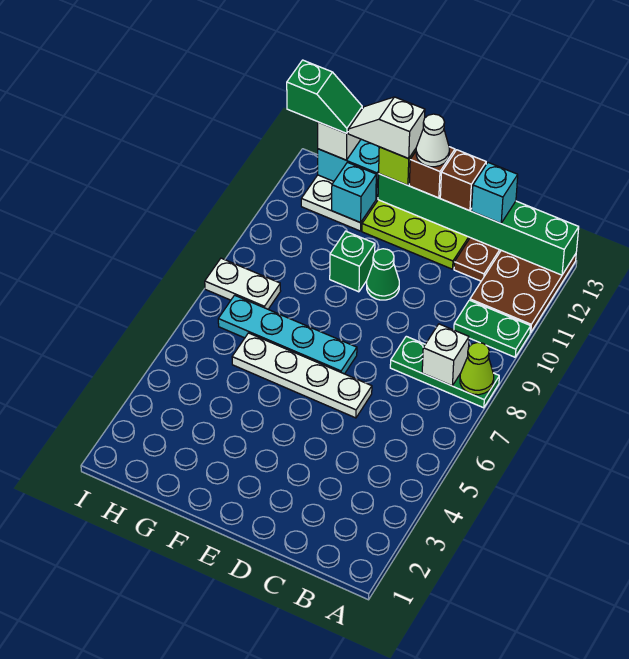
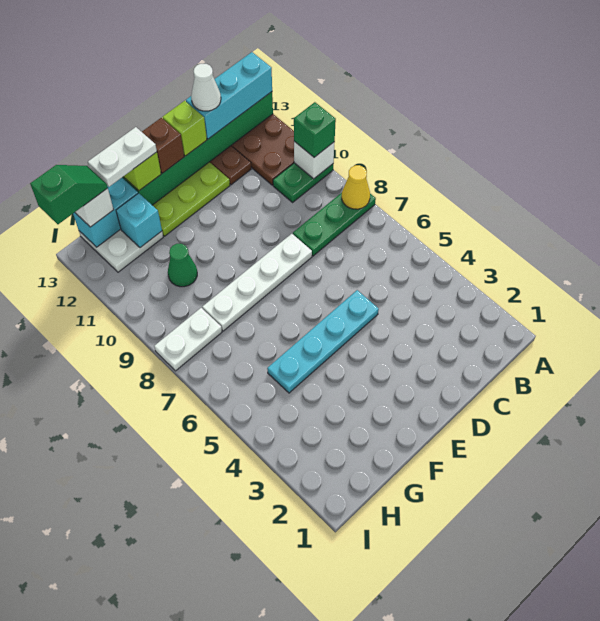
lime cone A8 level 2 -> yellow cone A8 level 2
white brick B8 level 2 -> white brick A10 level 2
cyan brick C13 level 3 -> cyan brick A13:C13 level 3
white plate D6:G6 level 1 -> white plate D8:G8 level 1
brown brick D13 level 3 -> lime brick D13 level 3
cyan plate E7:H7 level 1 -> cyan plate D5:G5 level 1
green cone E10 level 1 -> green cone G10 level 1
white cone E13 level 4 -> white cone C13 level 4
green brick F10 level 1 -> green brick A10 level 3
white slope F13:G13 level 4 top F -> white plate F13:G13 level 4

